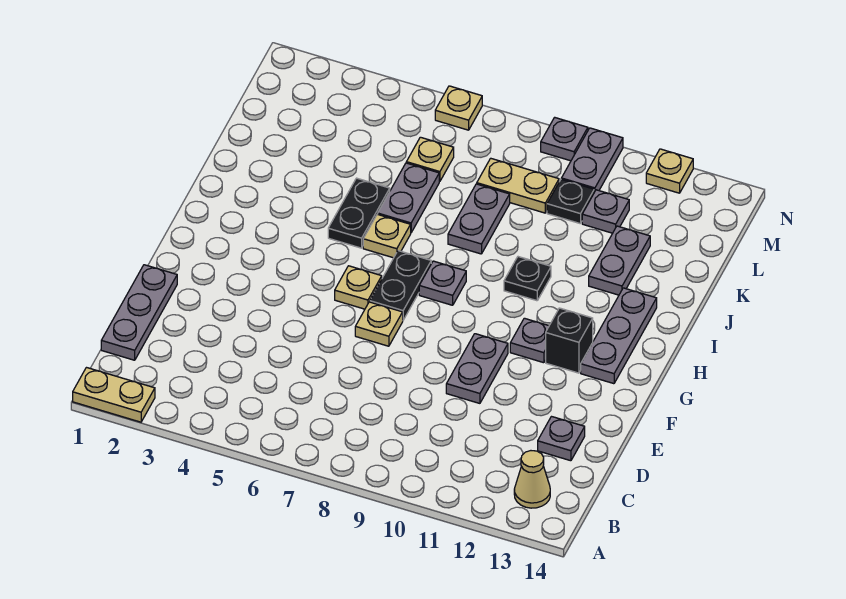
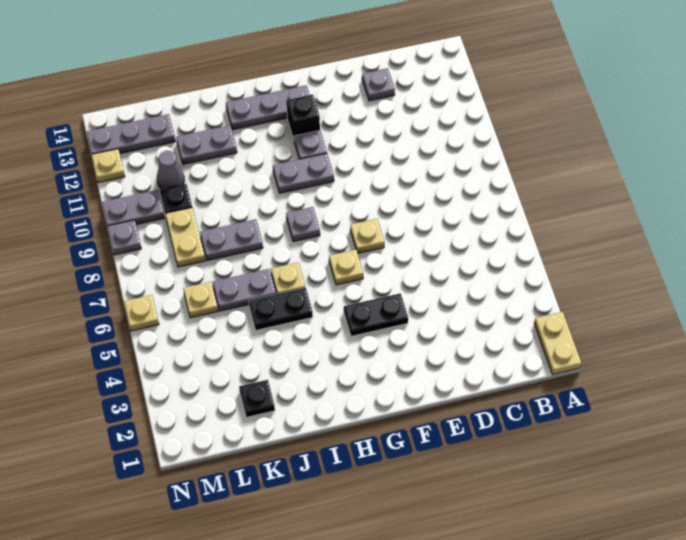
tan cone B13 level 1 -> none
grey plate C1:E1 level 1 -> grey plate L13:N13 level 1
grey plate E10:F10 level 1 -> grey plate G10:H10 level 1
black plate G7:H7 level 1 -> black plate F4:G4 level 1
black plate I10 level 1 -> black plate K2 level 1
grey plate L11 level 1 -> grey cone L11 level 1

